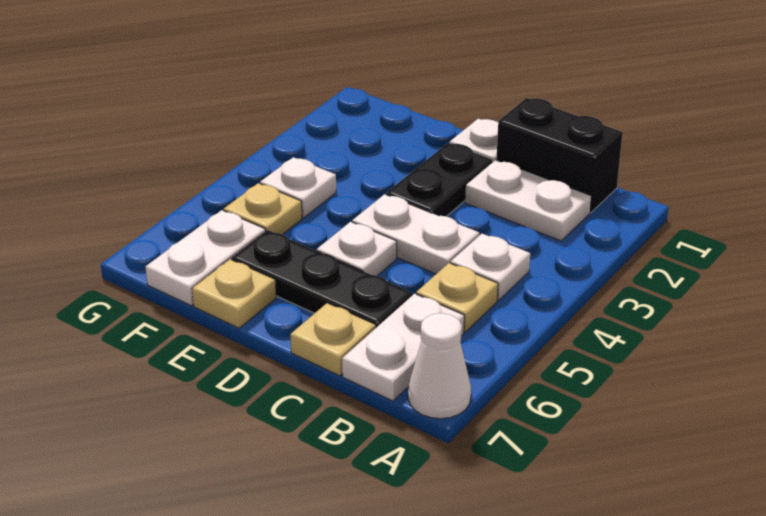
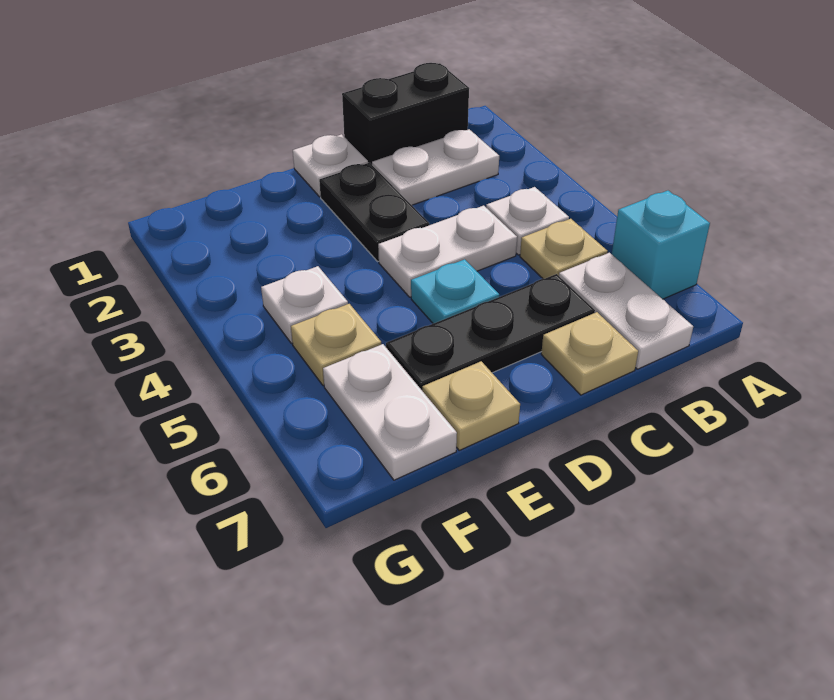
none -> cyan brick A6 level 1
white cone A7 level 1 -> none
white plate D5 level 1 -> cyan plate D5 level 1

